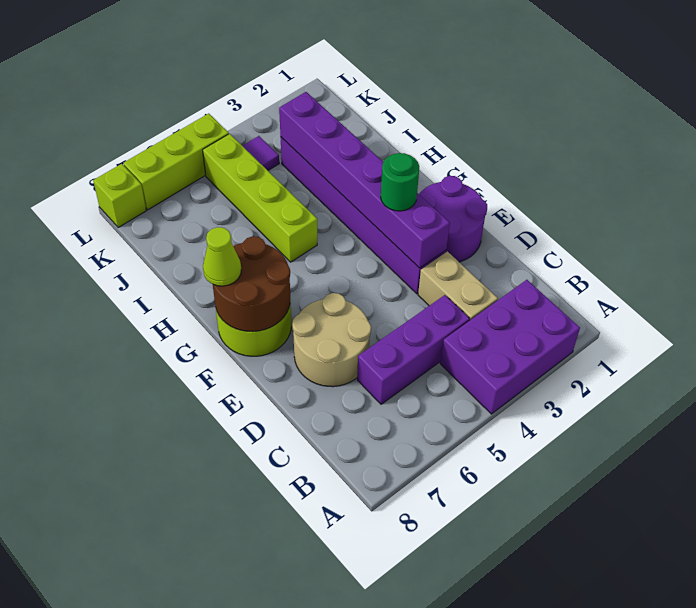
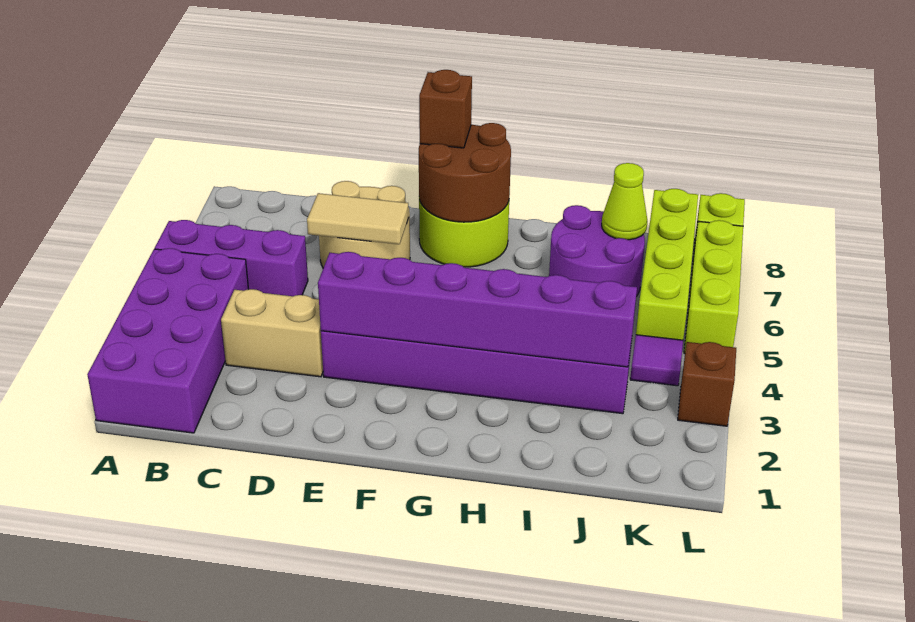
purple brick A2:B4 level 1 -> purple brick A1:B4 level 1
purple brick C4:C6 level 1 -> purple brick A5:C5 level 1
none -> tan tile D6:E6 level 2
purple round brick E1:F2 level 1 -> purple round brick I6:J7 level 1
green round brick F3 level 3 -> none
none -> brown brick F8 level 3
lime cone G8 level 3 -> lime cone J7 level 2
lime brick H5:K5 level 1 -> lime brick K5:K8 level 1
none -> brown brick L3 level 1

